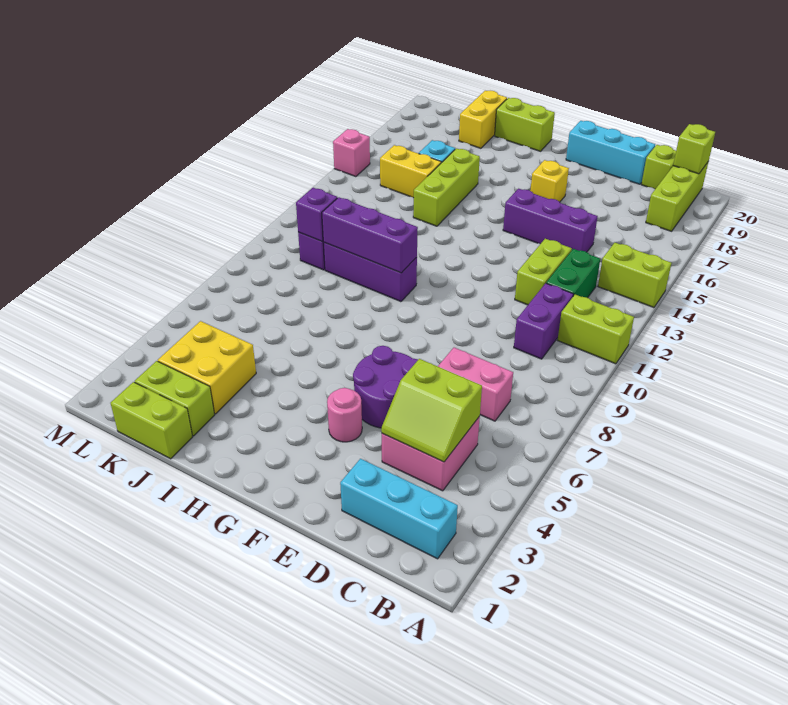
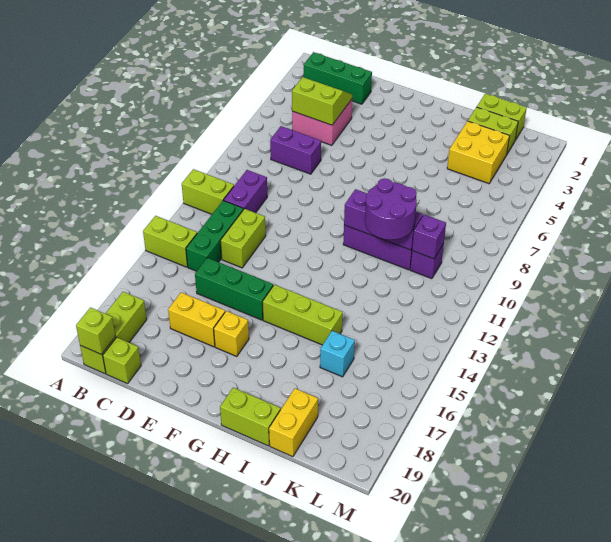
cyan brick B2:D2 level 1 -> green brick B2:D2 level 1
pink brick C7:D7 level 1 -> purple brick C7:D7 level 1
green brick C12:C13 level 1 -> green brick C12:C14 level 1
purple brick D15:F15 level 1 -> green brick D15:F15 level 1
cyan brick D20:F20 level 1 -> none
purple round brick E5:F6 level 1 -> purple round brick I10:J11 level 3
pink round brick F4 level 1 -> none
lime brick I14:I16 level 1 -> lime brick G15:I15 level 1
yellow brick J15:K15 level 1 -> yellow brick D17:E17 level 1
pink brick M15 level 1 -> none

